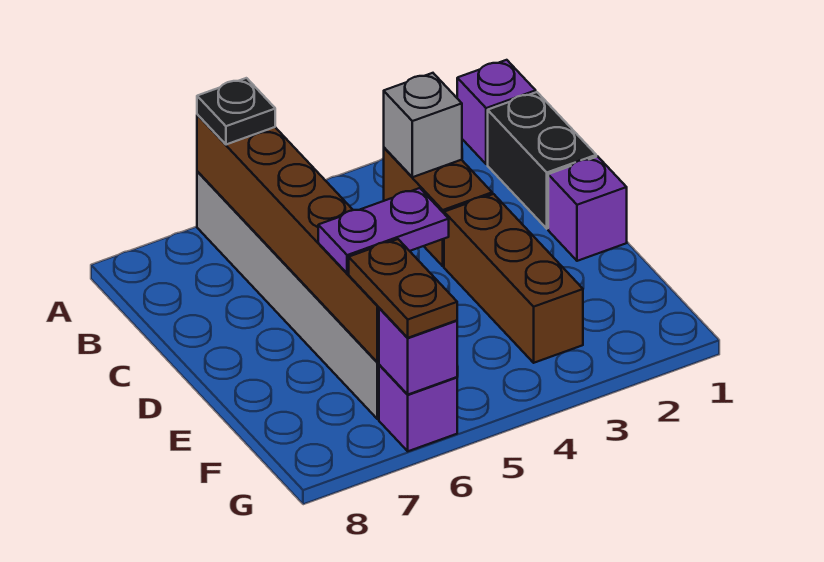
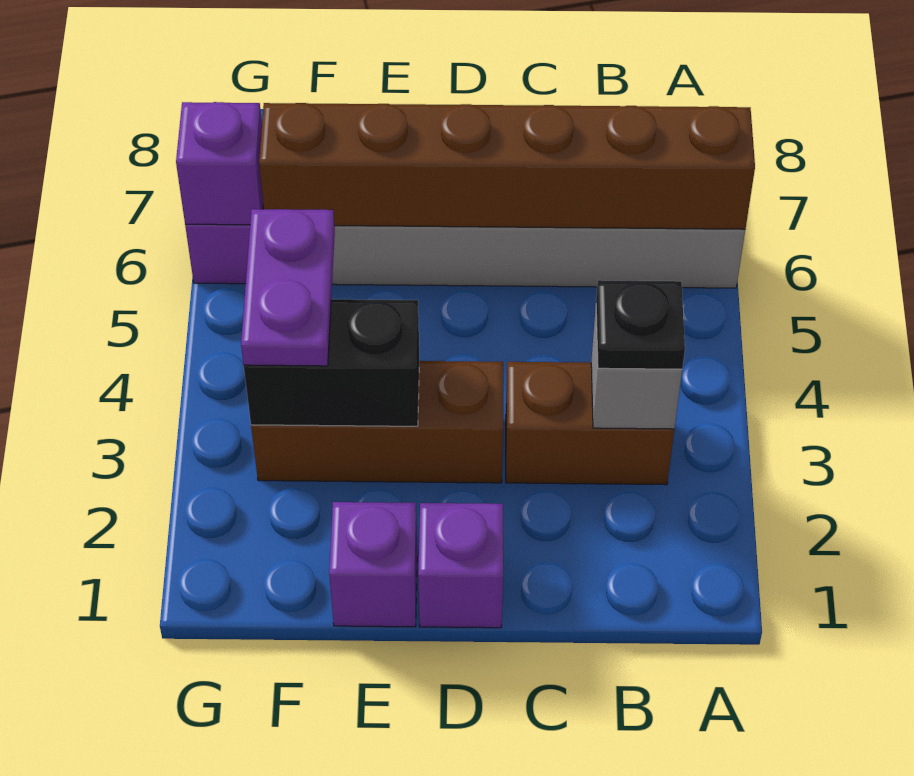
purple brick A1 level 1 -> purple brick E1 level 1
black plate A6 level 3 -> black plate B3 level 3
black brick B1:C1 level 1 -> black brick E3:F3 level 2
purple plate E5:E6 level 3 -> purple plate F3:F4 level 3
brown plate F6:G6 level 3 -> none

